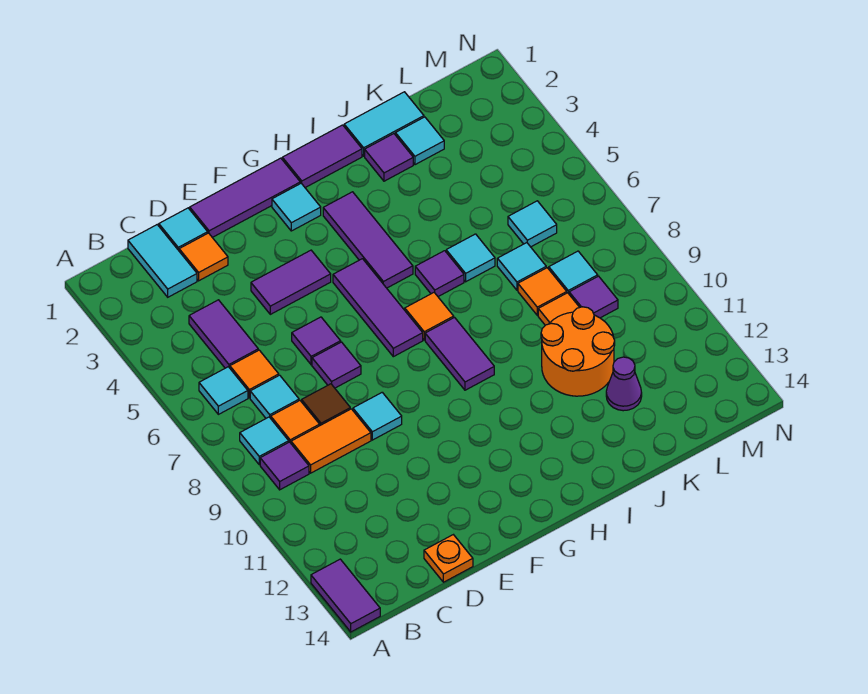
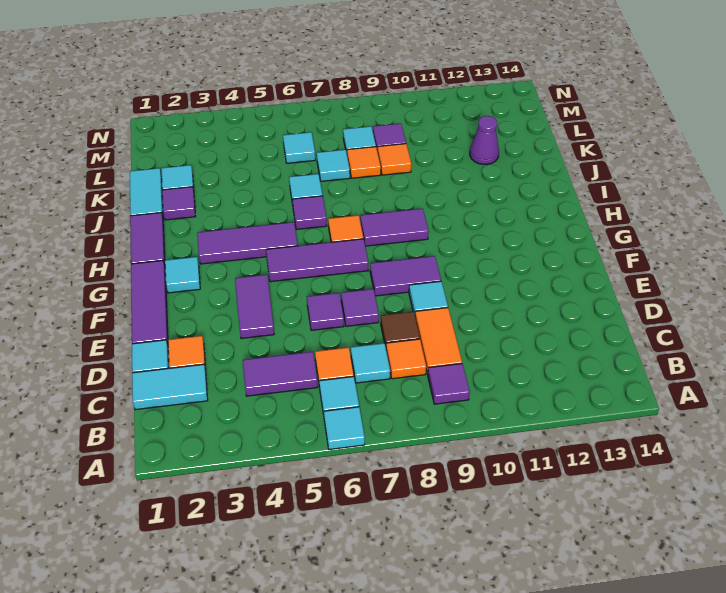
purple tile A13:A14 level 1 -> purple tile F8:F9 level 1
cyan tile B8 level 1 -> cyan tile A6 level 1
orange plate D14 level 1 -> none
orange round brick J10:K11 level 1 -> none

